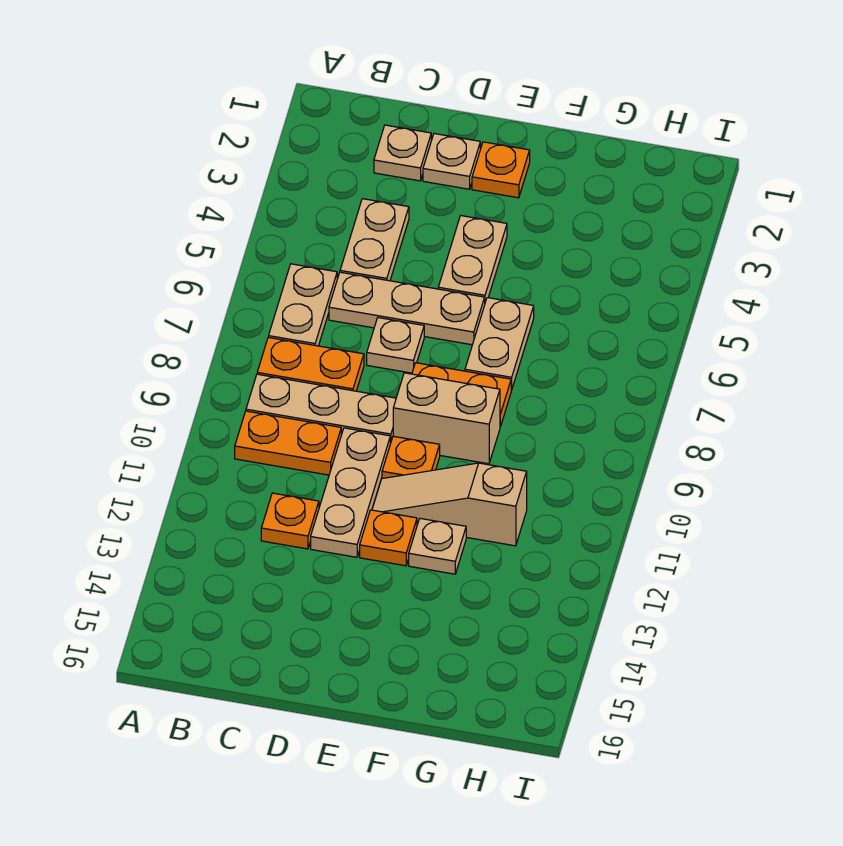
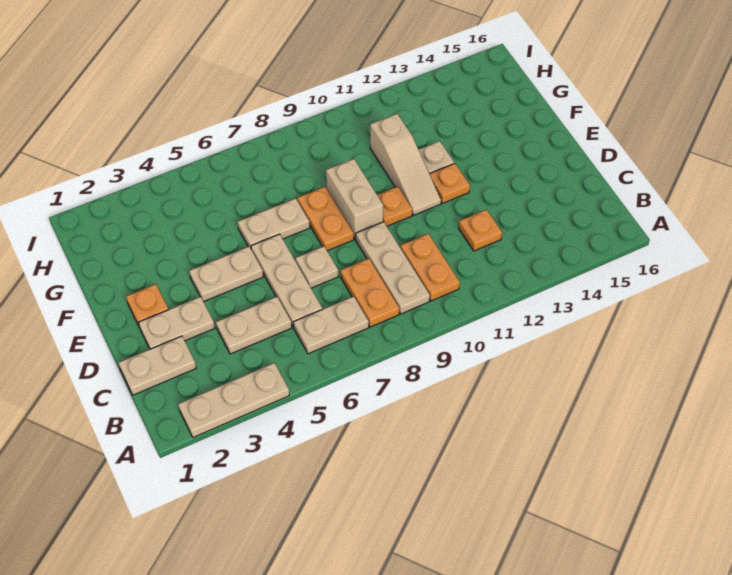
tan plate C2 level 1 -> tan plate C1:C2 level 1
tan plate D2 level 1 -> tan plate D2:D3 level 1
tan plate D10:D12 level 1 -> tan plate A2:A4 level 1

